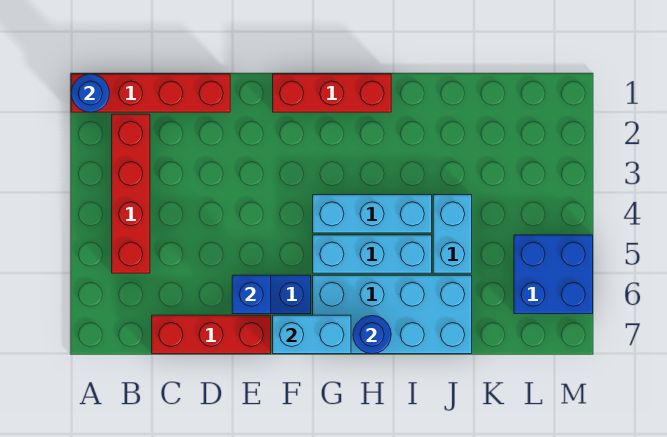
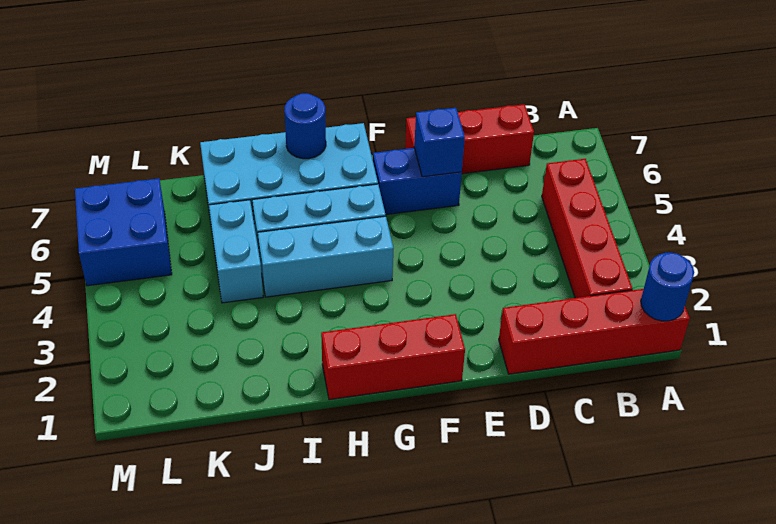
cyan brick F7:G7 level 2 -> none

